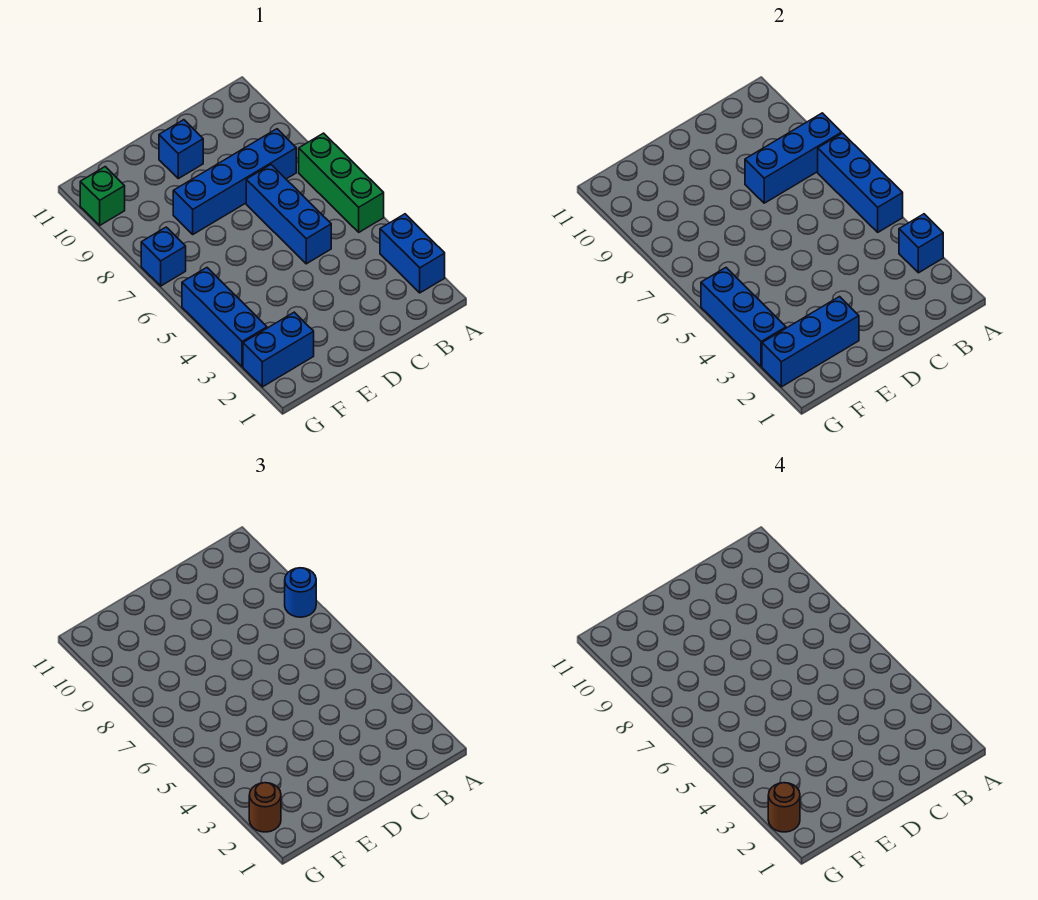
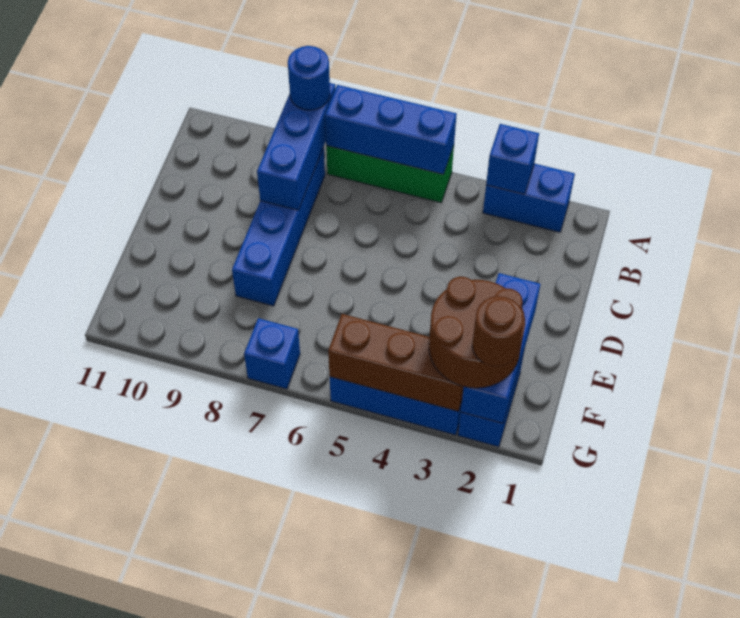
blue brick C5:C7 level 1 -> none
blue brick D10 level 1 -> none
brown round brick G2 level 3 -> brown round brick F2:G3 level 3
blue brick G3:G5 level 2 -> brown brick G3:G5 level 2
green brick G10 level 1 -> none

